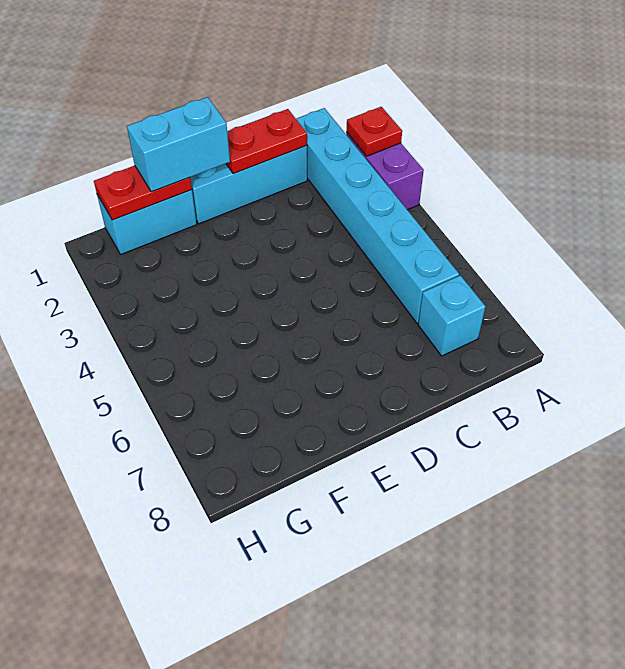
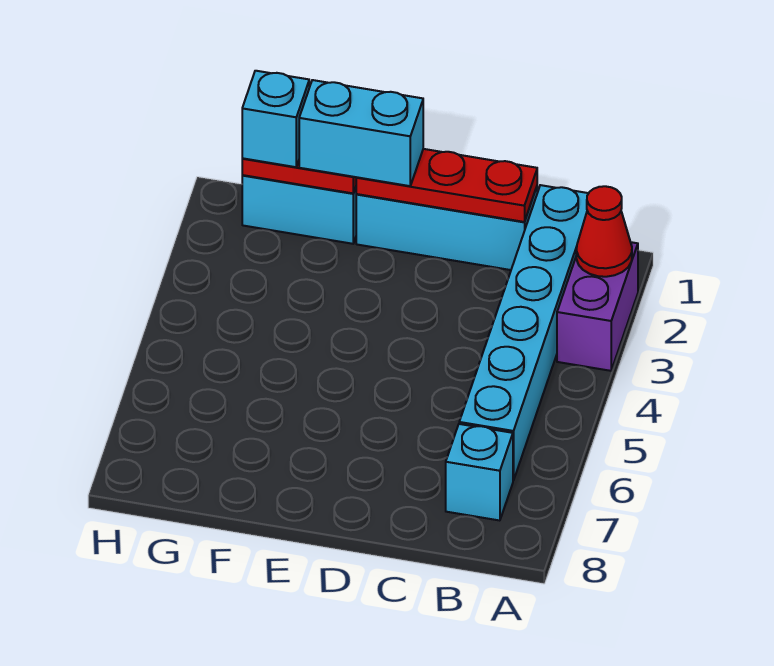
red plate A2 level 2 -> red cone A2 level 2
red plate C1:D1 level 2 -> red plate C1:E1 level 2
none -> cyan brick G1 level 3

